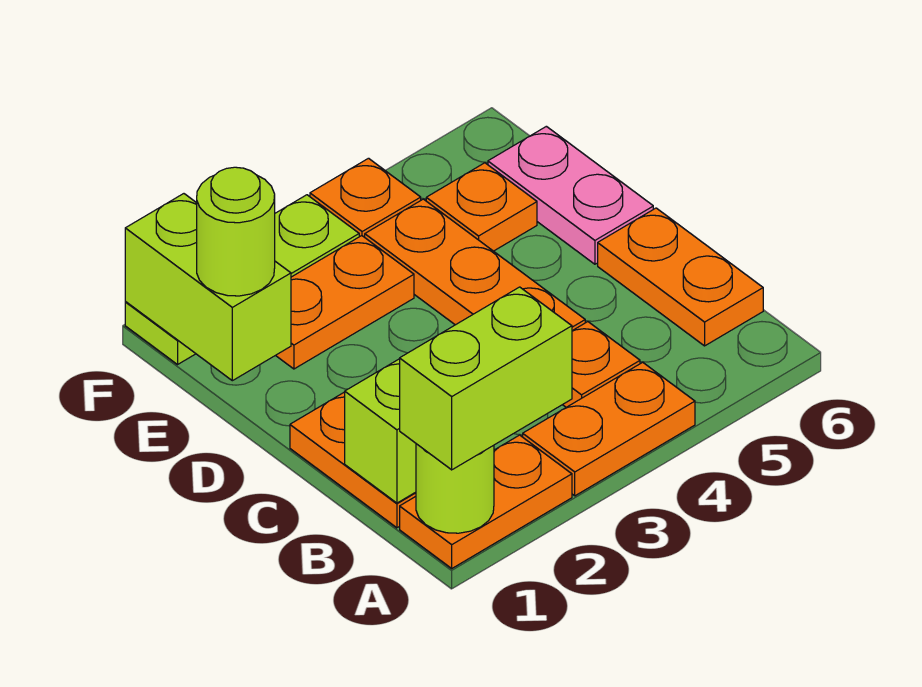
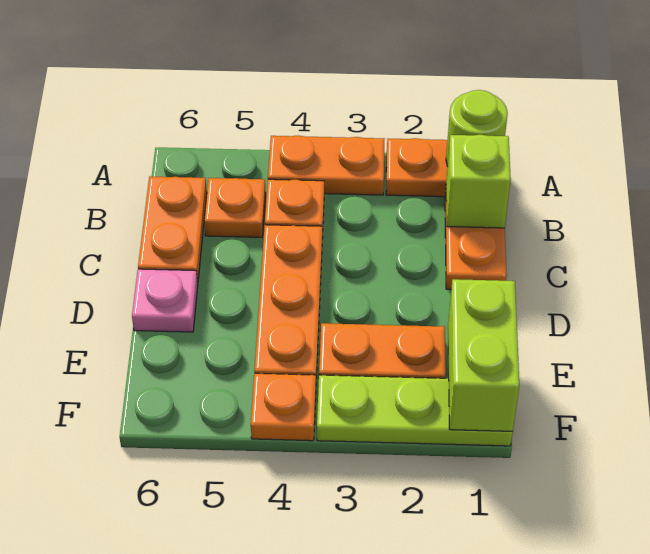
lime brick A1:A2 level 3 -> none
pink plate D6:E6 level 1 -> pink plate D6 level 1
lime round brick E1 level 3 -> none
orange plate E5 level 1 -> orange plate B5 level 1

